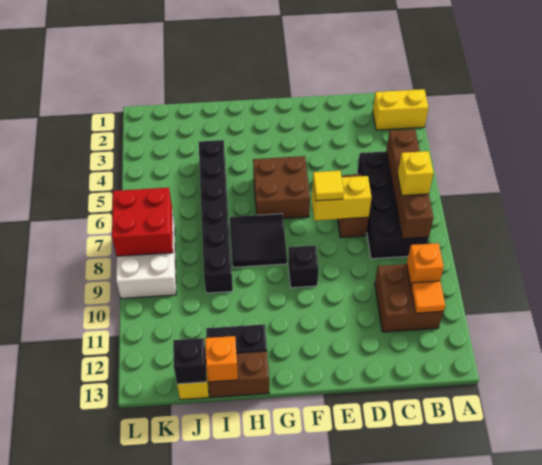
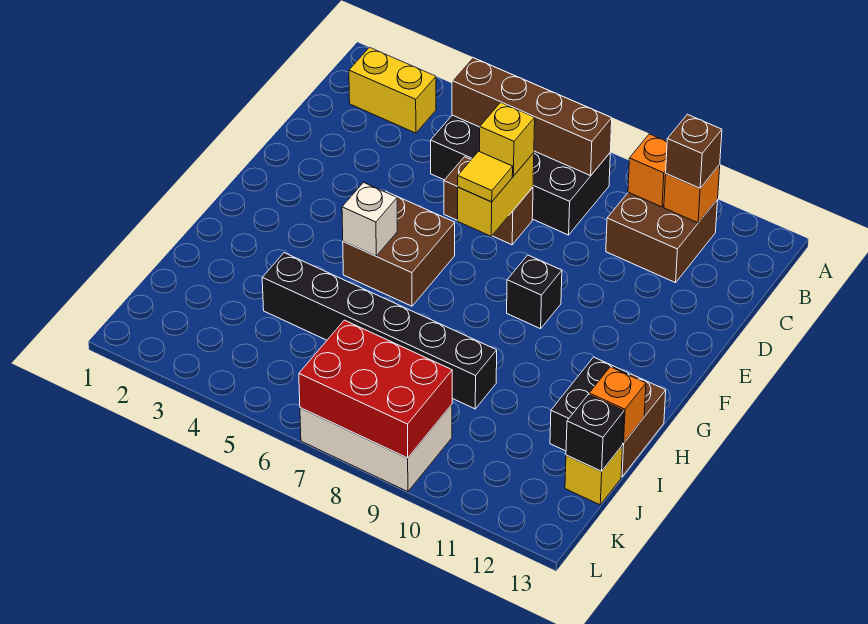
yellow brick A2:B2 level 1 -> yellow brick B2:B3 level 1
yellow brick B7 level 3 -> yellow brick D7 level 3
orange tile B11 level 2 -> orange brick B11 level 2
none -> brown brick B11 level 3
none -> white brick G5 level 2
black tile G7:H8 level 1 -> none
red brick K7:L8 level 2 -> red brick K7:L9 level 2

